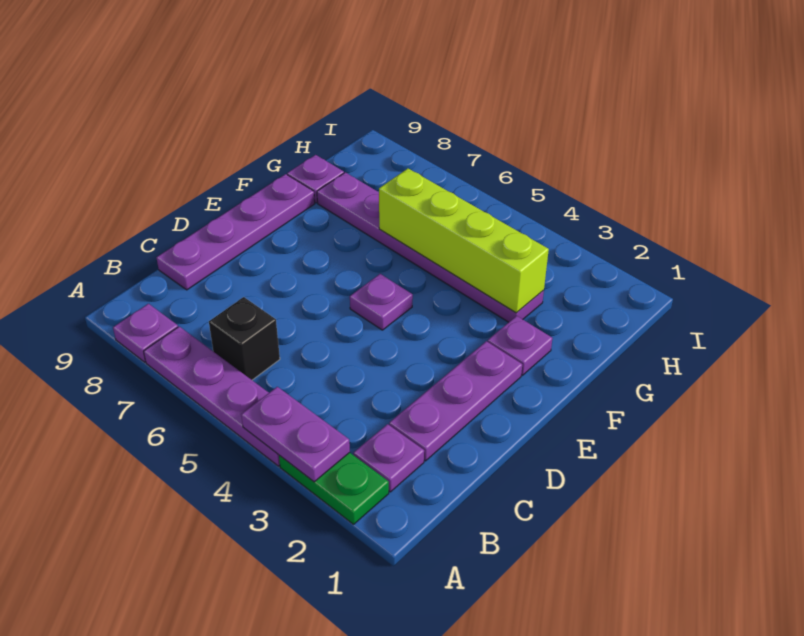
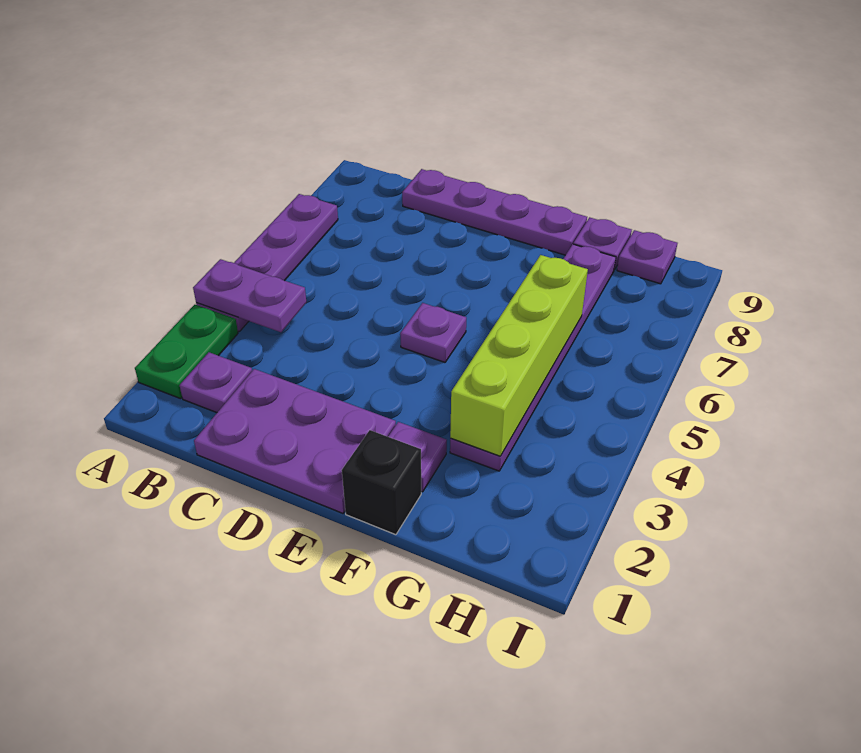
purple plate A3:A4 level 2 -> purple plate A4:B4 level 2
purple plate A8 level 1 -> purple plate H9 level 1
black brick B6 level 1 -> black brick F1 level 1
purple plate C2:E2 level 1 -> purple plate C1:E2 level 1

